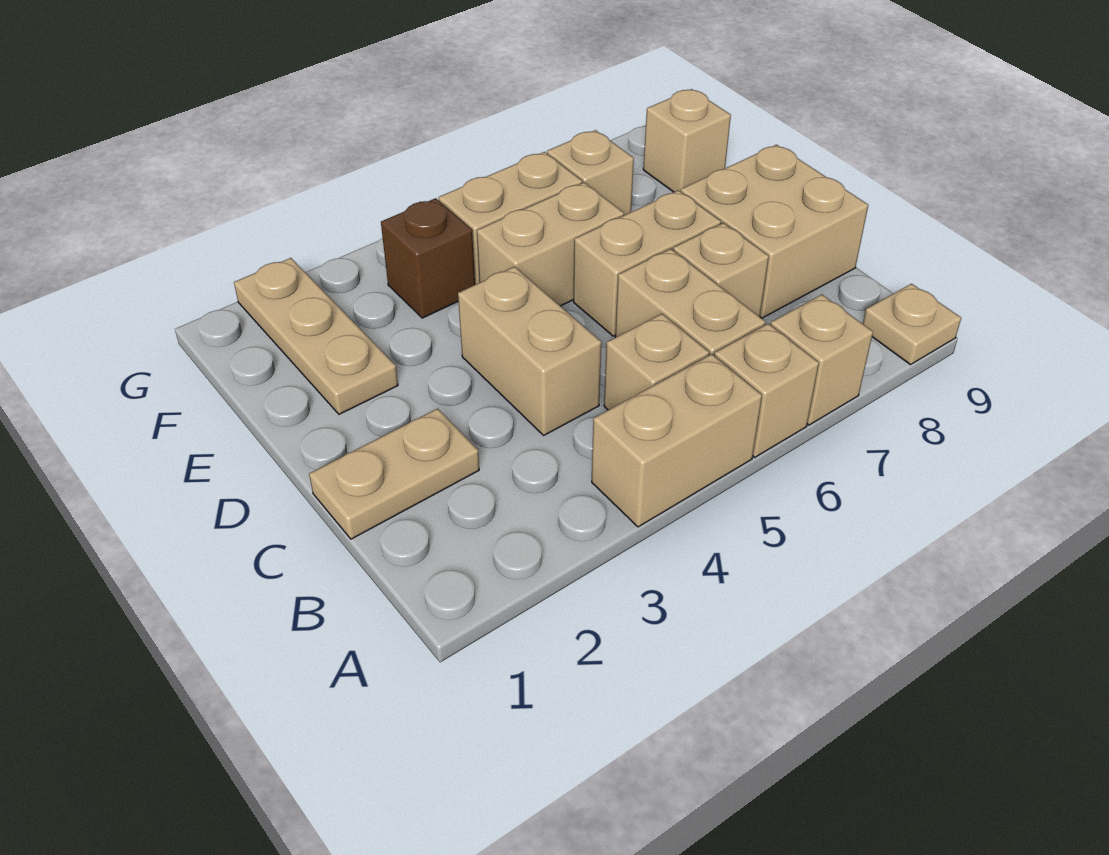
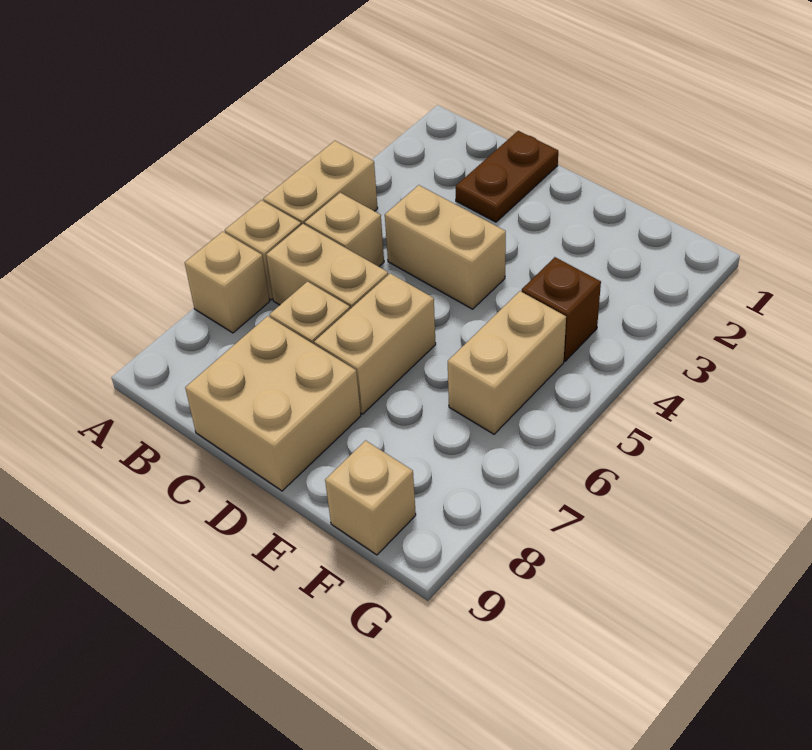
tan plate A9 level 1 -> none
tan plate C1:C2 level 1 -> brown plate C1:C2 level 1
tan plate E2:G2 level 1 -> none
tan brick E5:E6 level 1 -> none
tan brick F7 level 1 -> none

